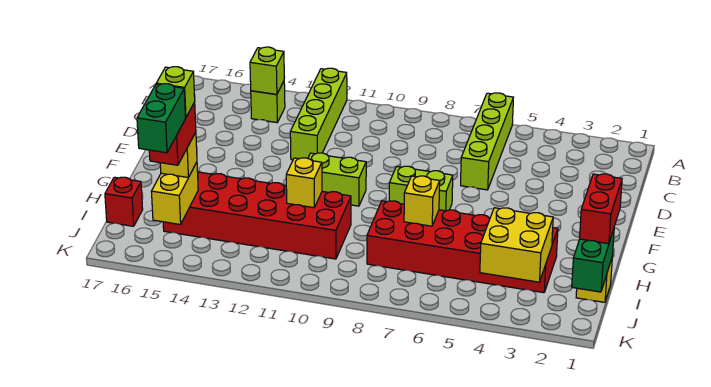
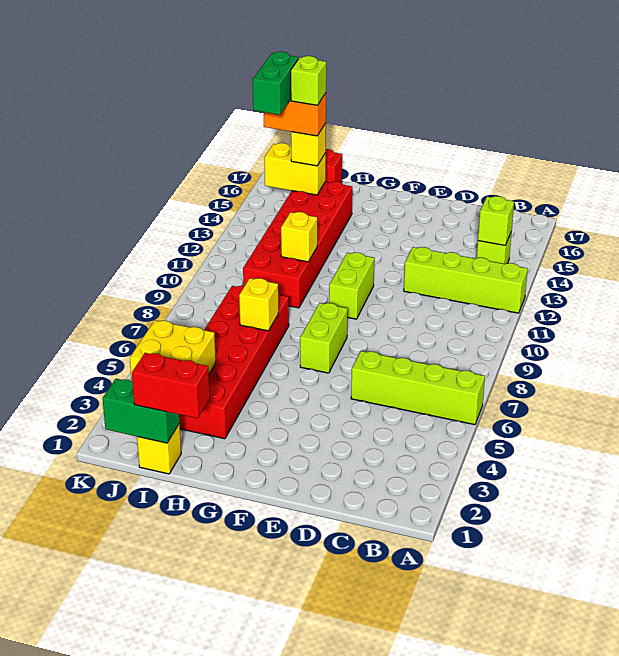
red brick I15:J15 level 4 -> orange brick I15:J15 level 4
green brick J15:K15 level 5 -> green brick J14:J15 level 5

